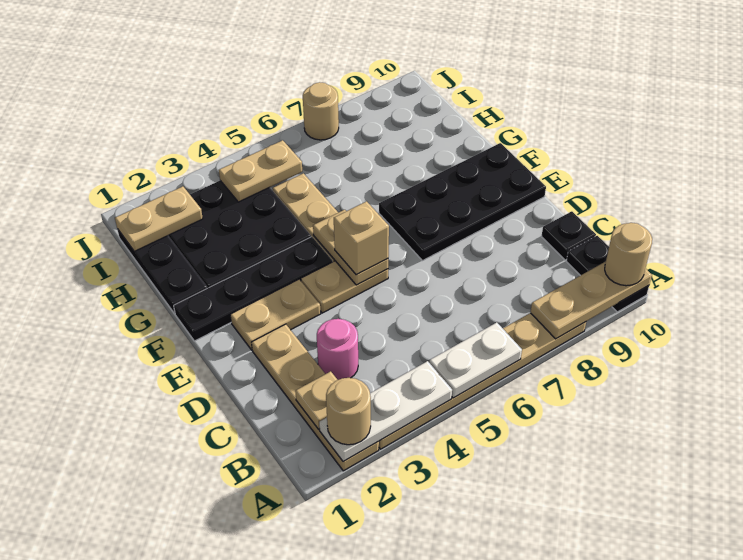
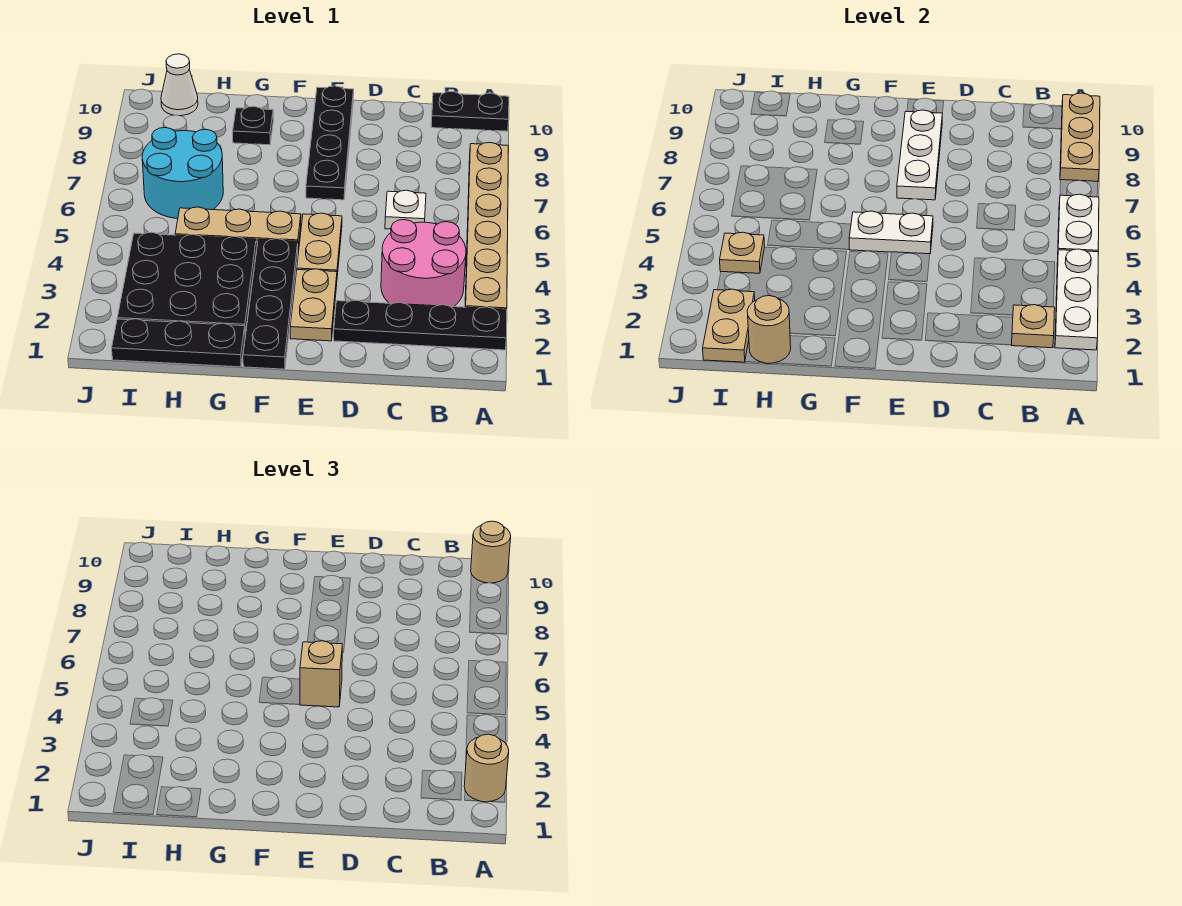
tan plate A2:D2 level 1 -> black plate A2:D2 level 1
pink round brick C3 level 1 -> pink round brick B3:C4 level 1
none -> white plate C6 level 1
black plate C10 level 1 -> black plate G9 level 1
tan plate E5:F5 level 2 -> white plate E5:F5 level 2
black plate E7:F10 level 1 -> black plate E7:E10 level 1
none -> white plate E7:E9 level 2
none -> cyan round brick H6:I7 level 1
tan plate I4:I5 level 2 -> tan plate I4 level 2
none -> white cone I10 level 1
tan round brick J7 level 1 -> tan round brick H1 level 2

